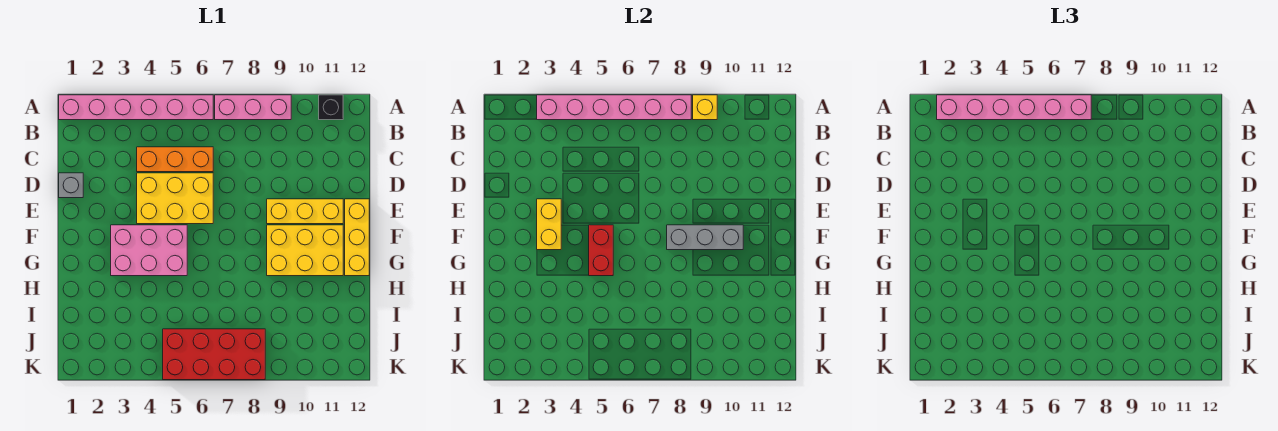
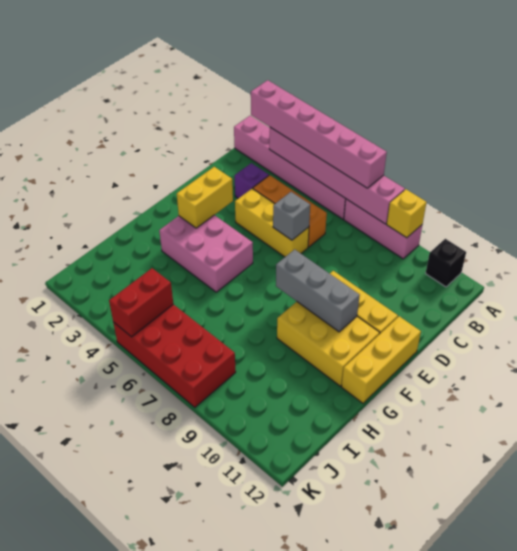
none -> purple brick C3 level 1
grey brick D1 level 1 -> grey brick D6 level 2
yellow brick D4:E6 level 1 -> yellow brick D4:D6 level 1
red brick F5:G5 level 2 -> red brick J5:K5 level 2

